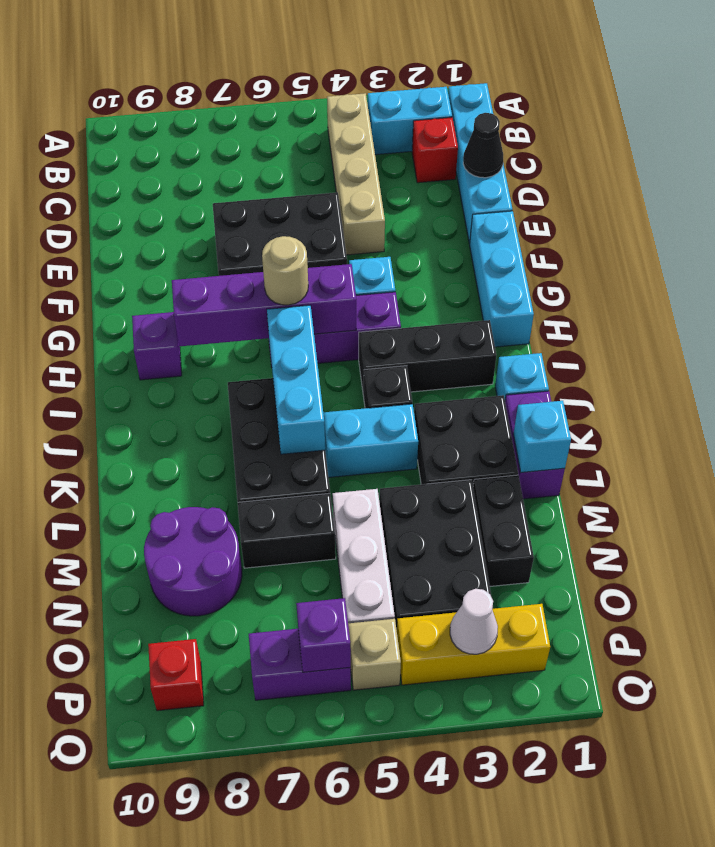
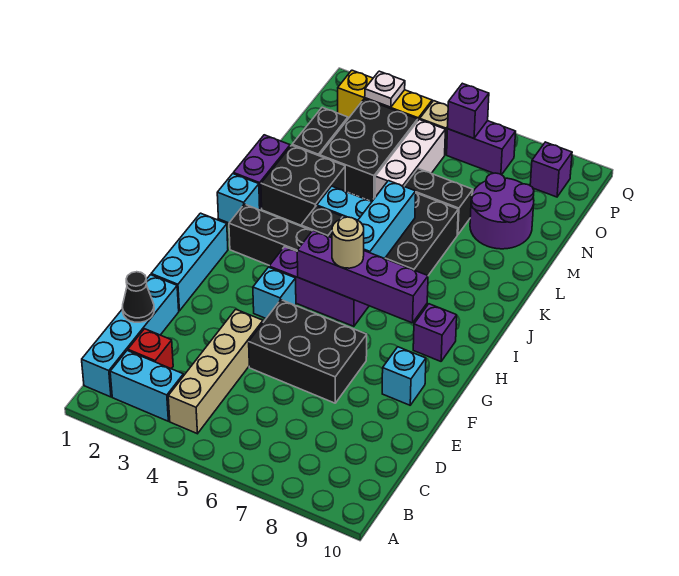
cyan brick L1 level 2 -> cyan brick F9 level 1
white cone P3 level 2 -> white plate P3 level 2
red brick P9 level 1 -> purple brick P9 level 1

